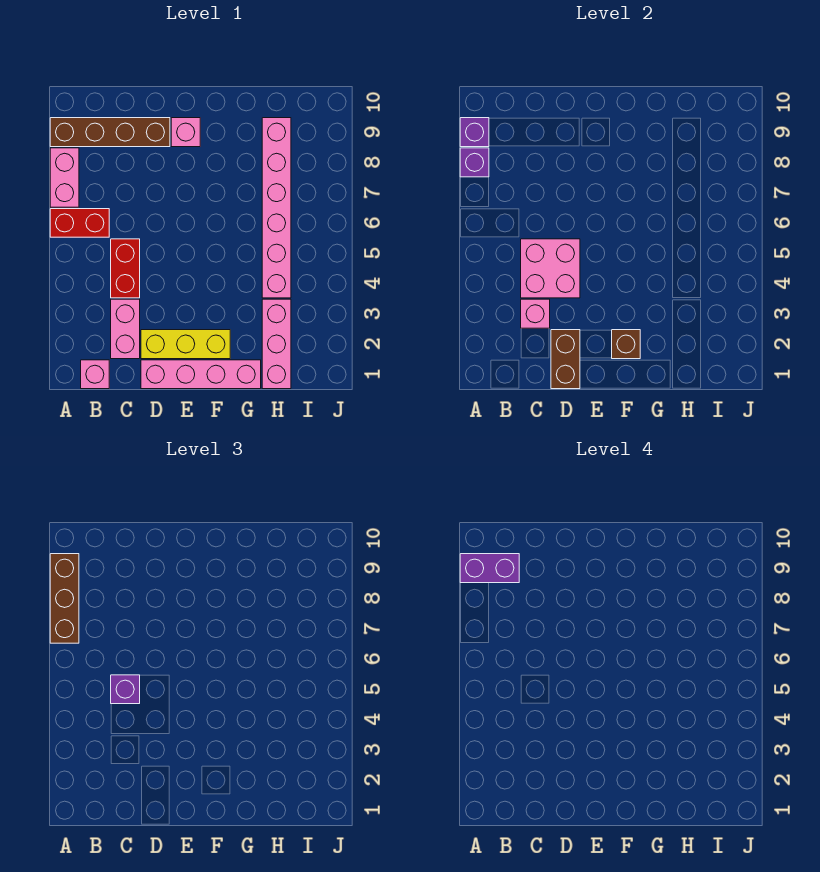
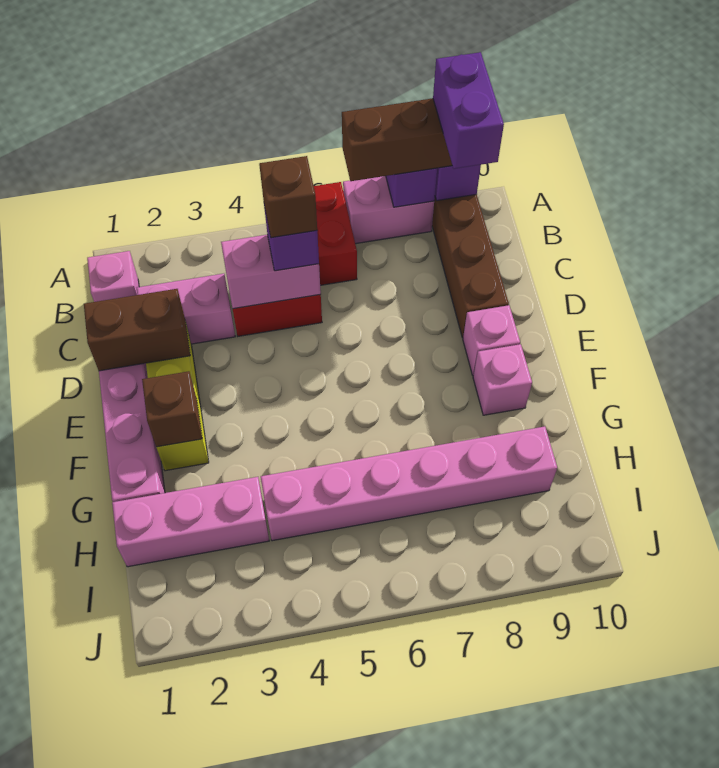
pink brick C3 level 2 -> pink brick F9 level 1
pink brick C4:D5 level 2 -> pink brick C4:C5 level 2
none -> brown brick C5 level 4

